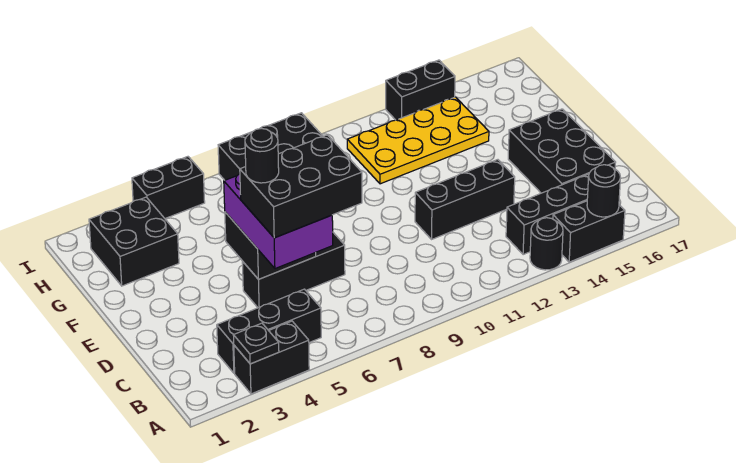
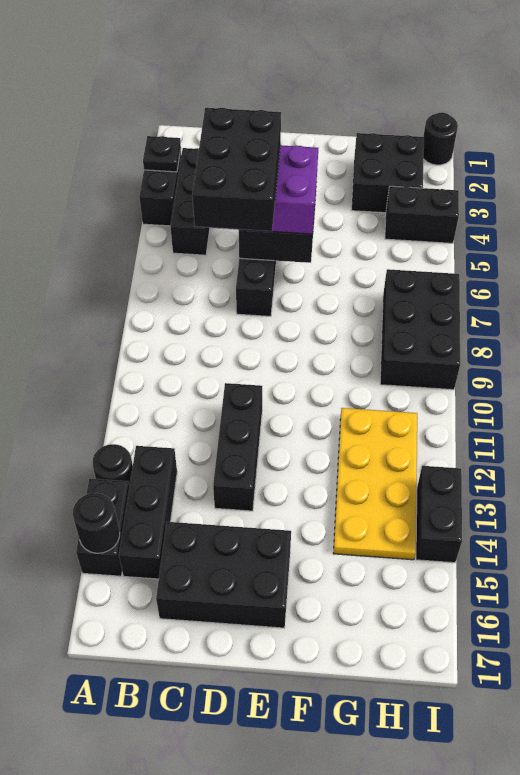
black round brick D5 level 5 -> black round brick I1 level 1
black brick I4:I5 level 1 -> black brick H4:I4 level 1

